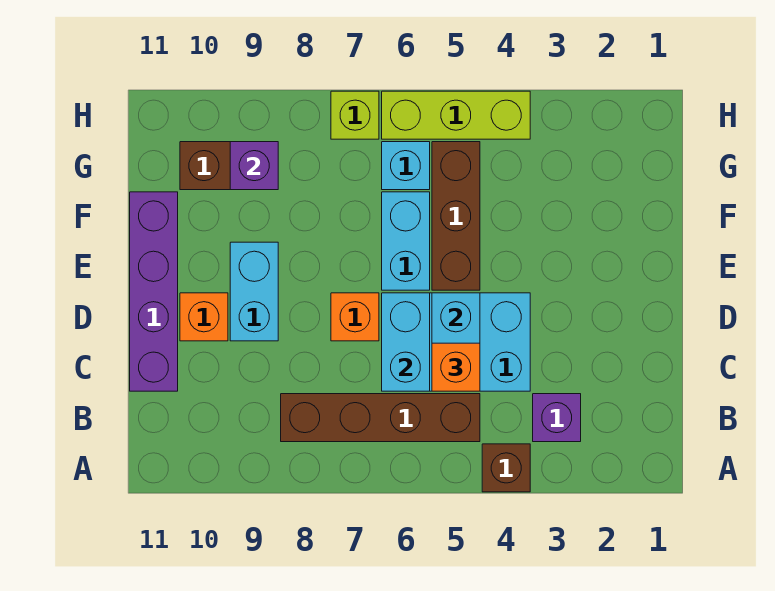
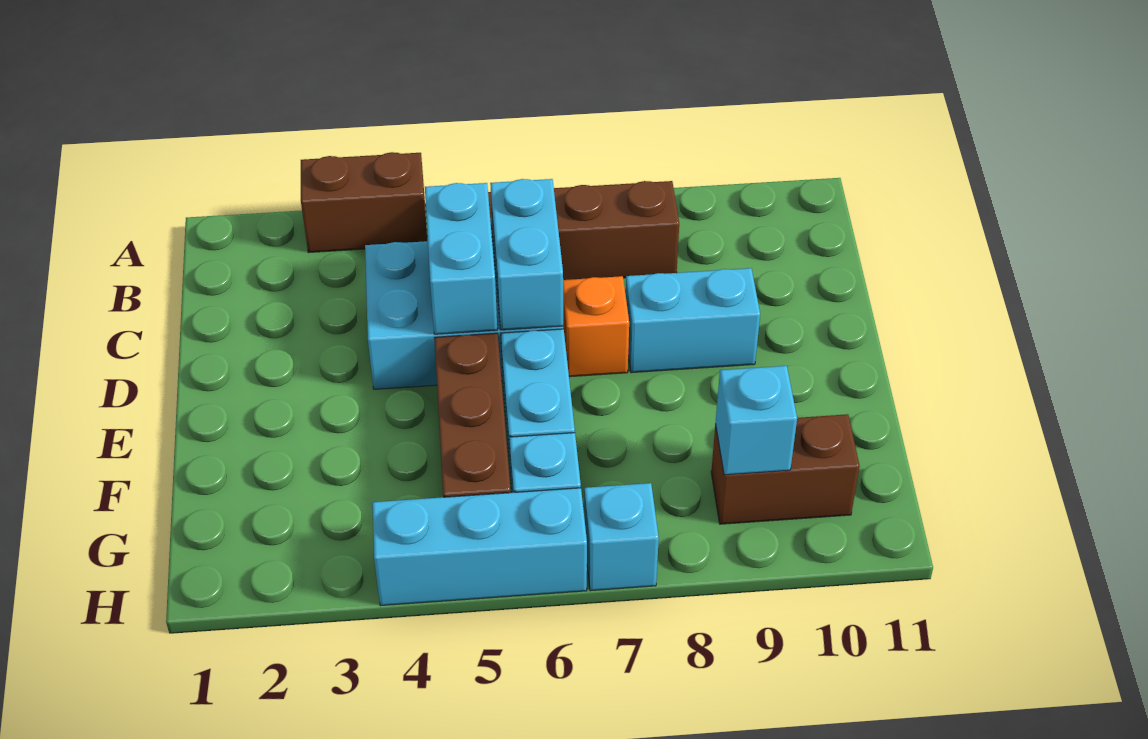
brown brick A4 level 1 -> brown brick A3:A4 level 1
purple brick B3 level 1 -> none
orange brick C5 level 3 -> none
purple brick C11:F11 level 1 -> none
cyan brick D9:E9 level 1 -> cyan brick D8:D9 level 1
orange brick D10 level 1 -> none
purple brick G9 level 2 -> cyan brick G9 level 2
lime brick H4:H6 level 1 -> cyan brick H4:H6 level 1
lime brick H7 level 1 -> cyan brick H7 level 1

